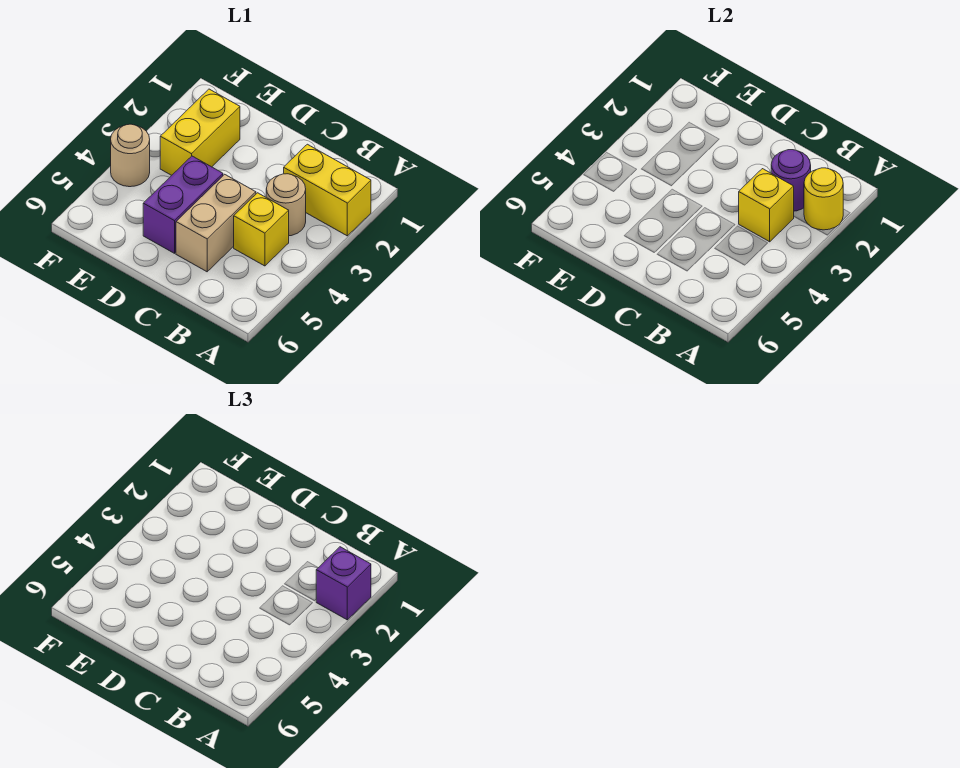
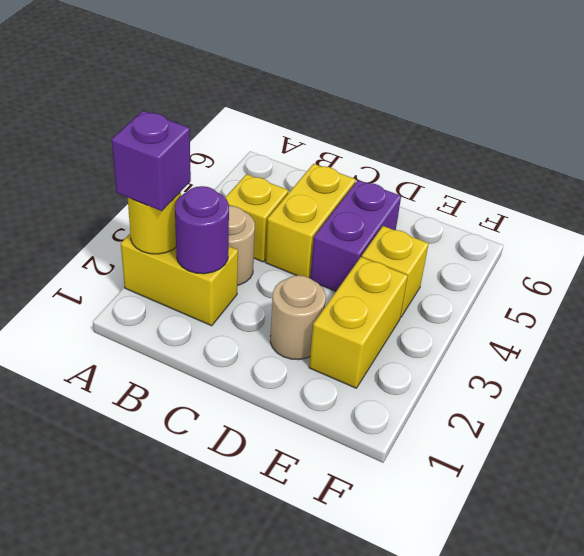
yellow brick B3 level 2 -> yellow brick E4 level 1
tan brick C4:C5 level 1 -> yellow brick C4:C5 level 1
tan round brick F4 level 1 -> tan round brick D2 level 1

